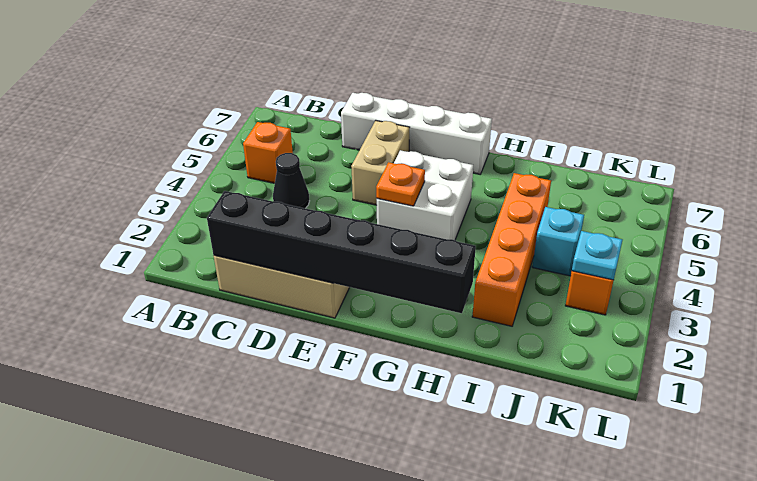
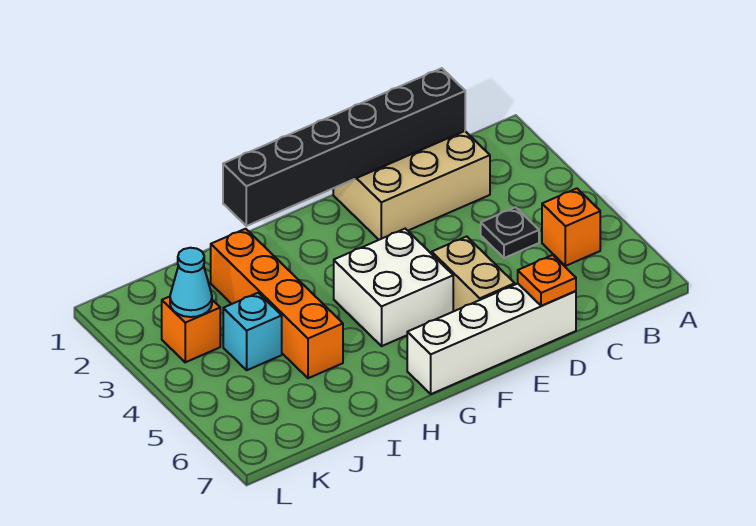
black cone C4 level 1 -> black plate C4 level 1
orange plate F4 level 2 -> orange plate D7 level 2
cyan plate K3 level 2 -> cyan cone K3 level 2

